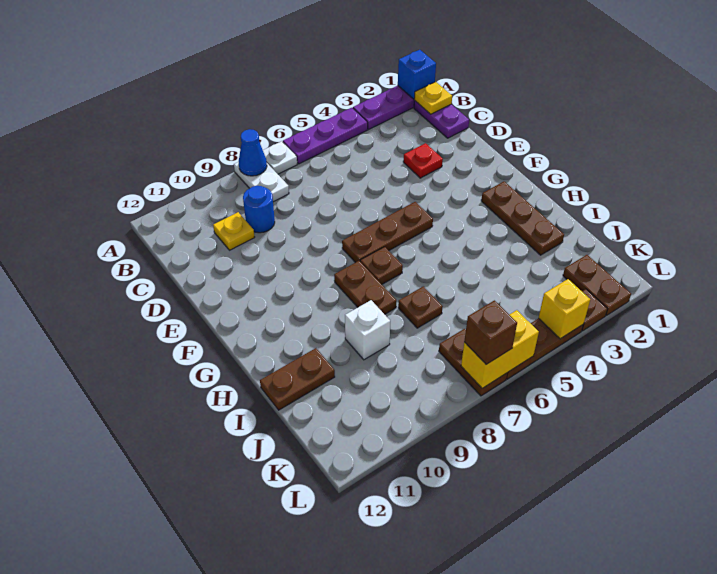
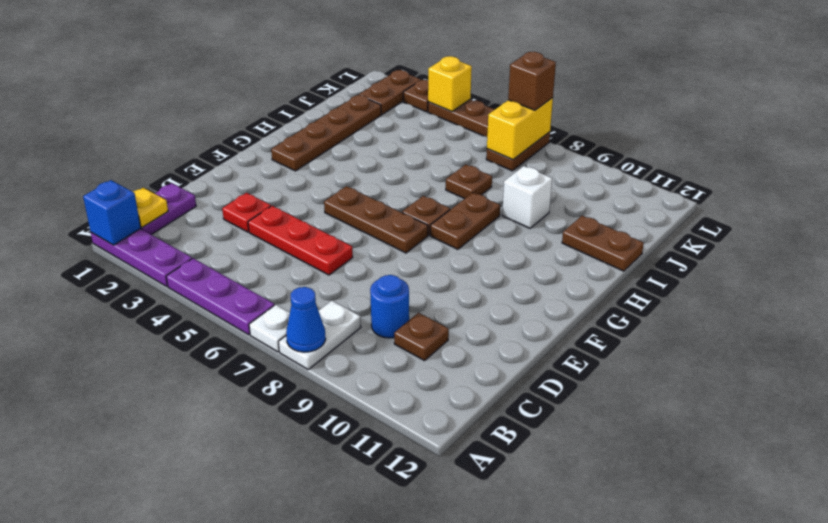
yellow plate C10 level 1 -> brown plate C10 level 1
none -> red plate D4:D6 level 1
brown plate G2:I2 level 1 -> brown plate G2:J2 level 1
yellow brick L6:L7 level 2 -> yellow brick K7:L7 level 2

